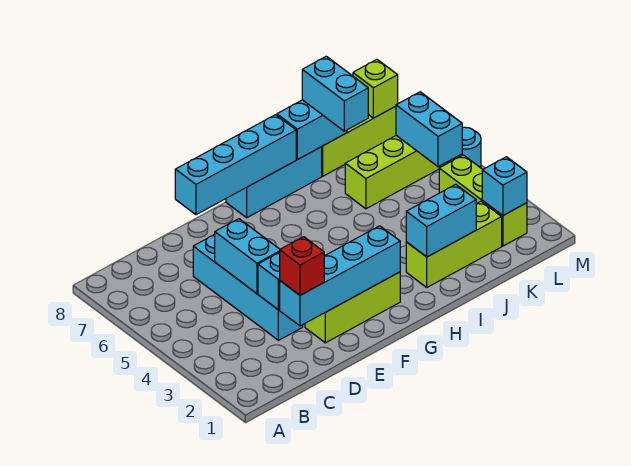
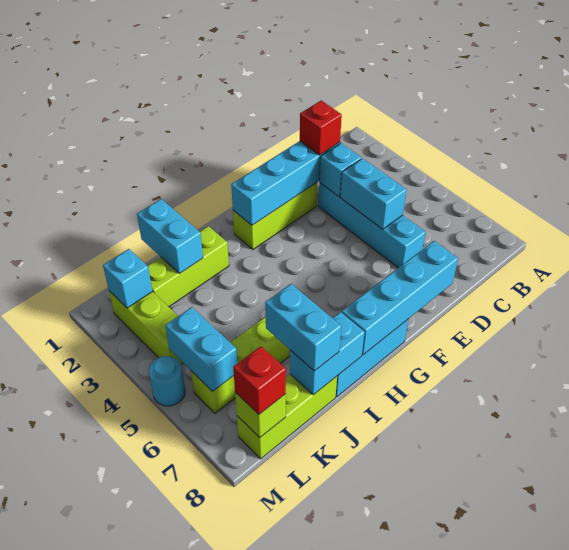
cyan brick I2:J2 level 2 -> cyan brick J1:J2 level 2
none -> red brick L8 level 3

